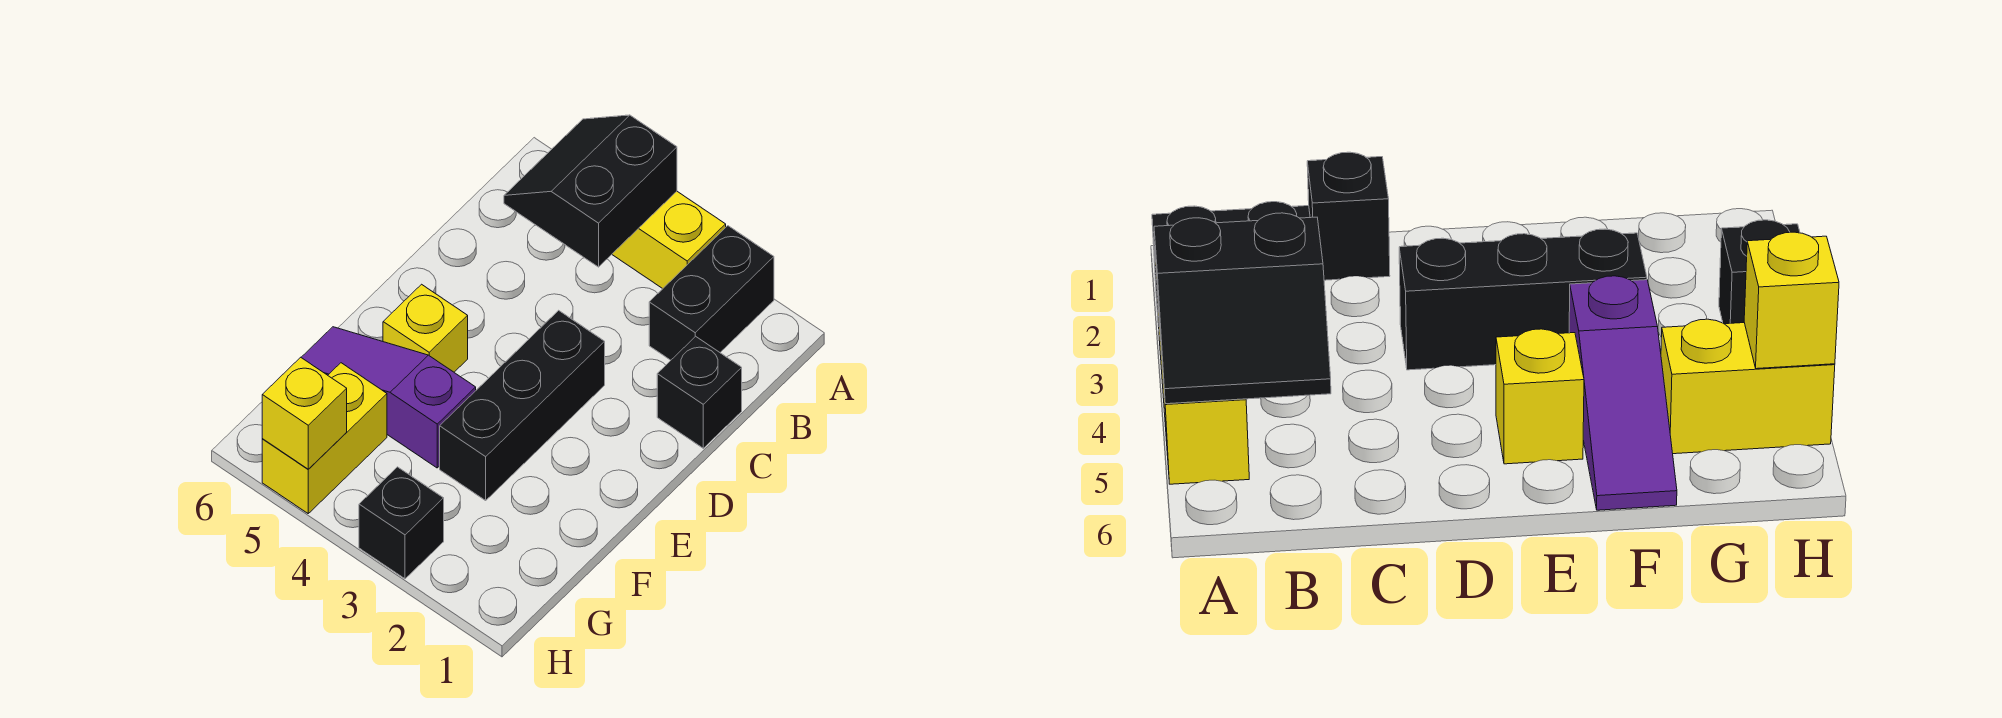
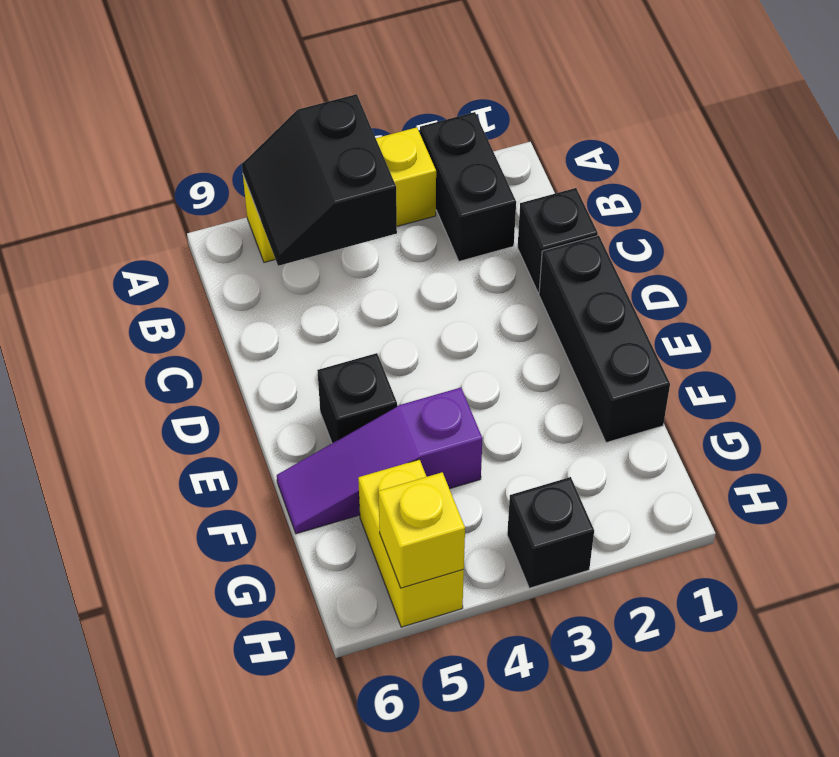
black brick D3:F3 level 1 -> black brick D1:F1 level 1
yellow brick E5 level 1 -> black brick E5 level 1

